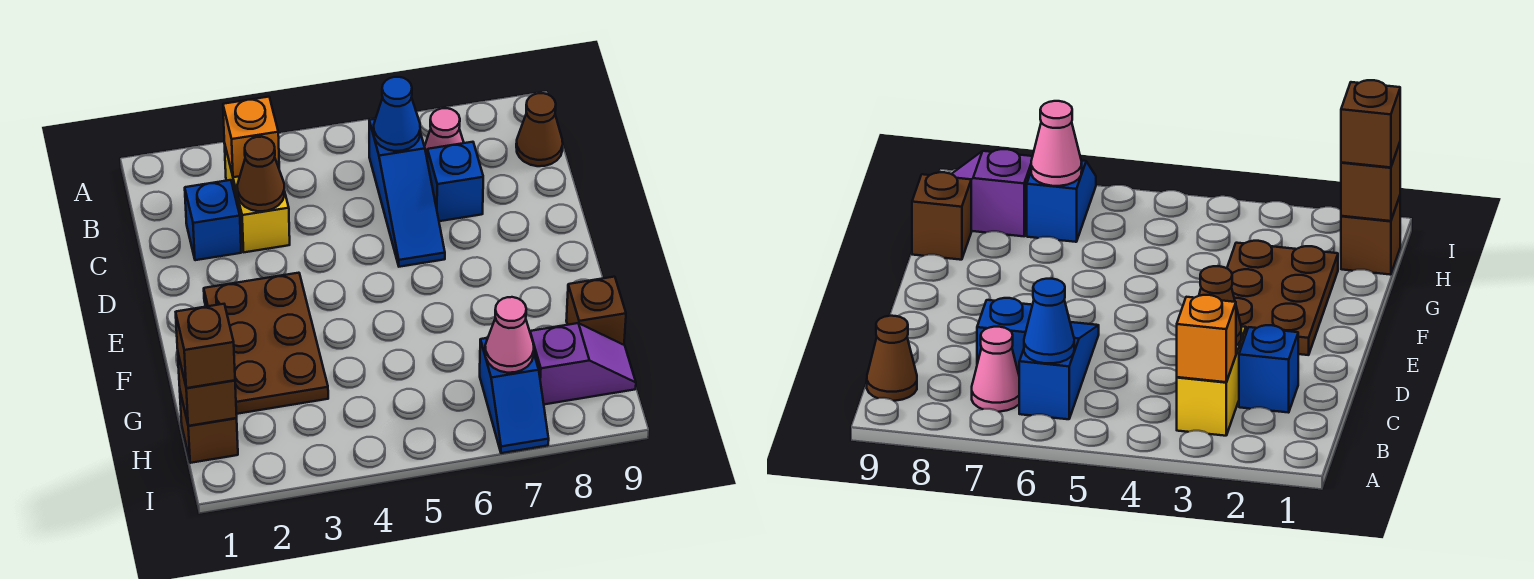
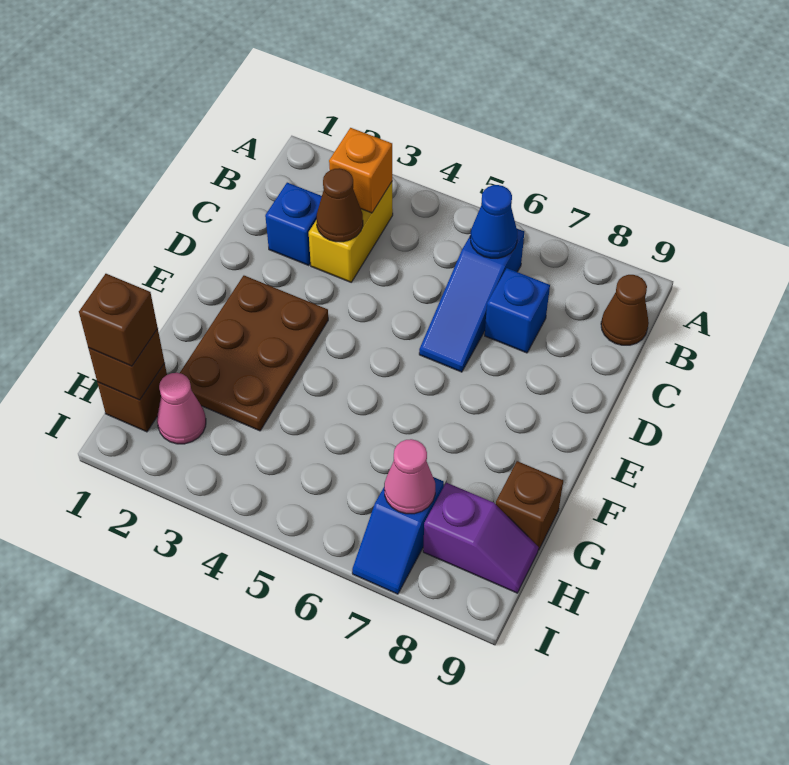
pink cone B7 level 1 -> pink cone H2 level 1

